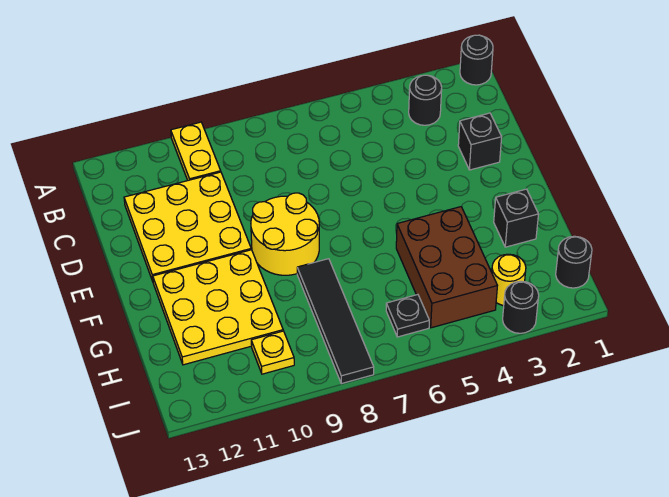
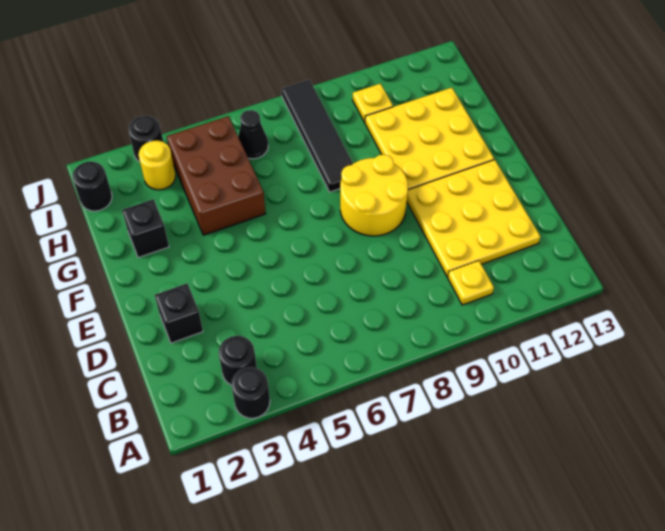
black round brick A1 level 1 -> black round brick A3 level 1
yellow plate A10:B10 level 1 -> yellow plate B10 level 1
black plate I6 level 1 -> black cone I6 level 1

